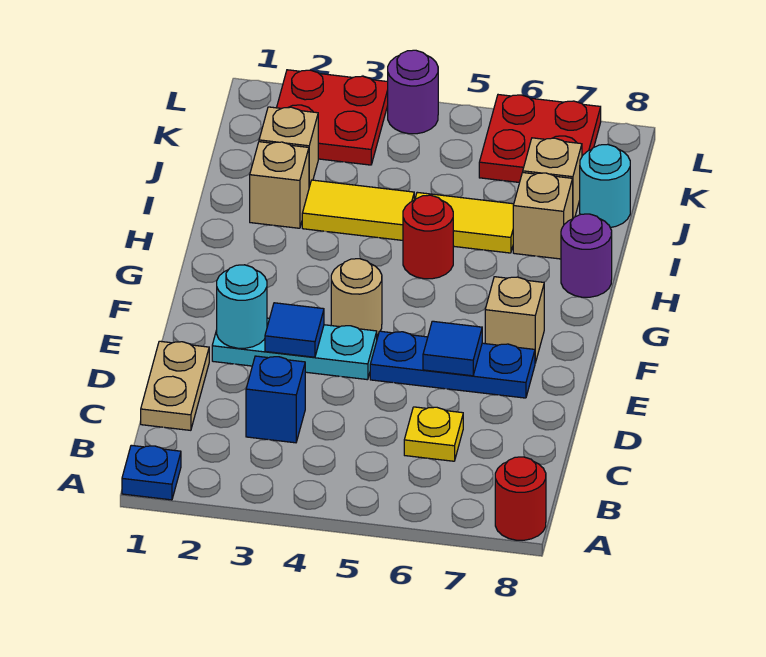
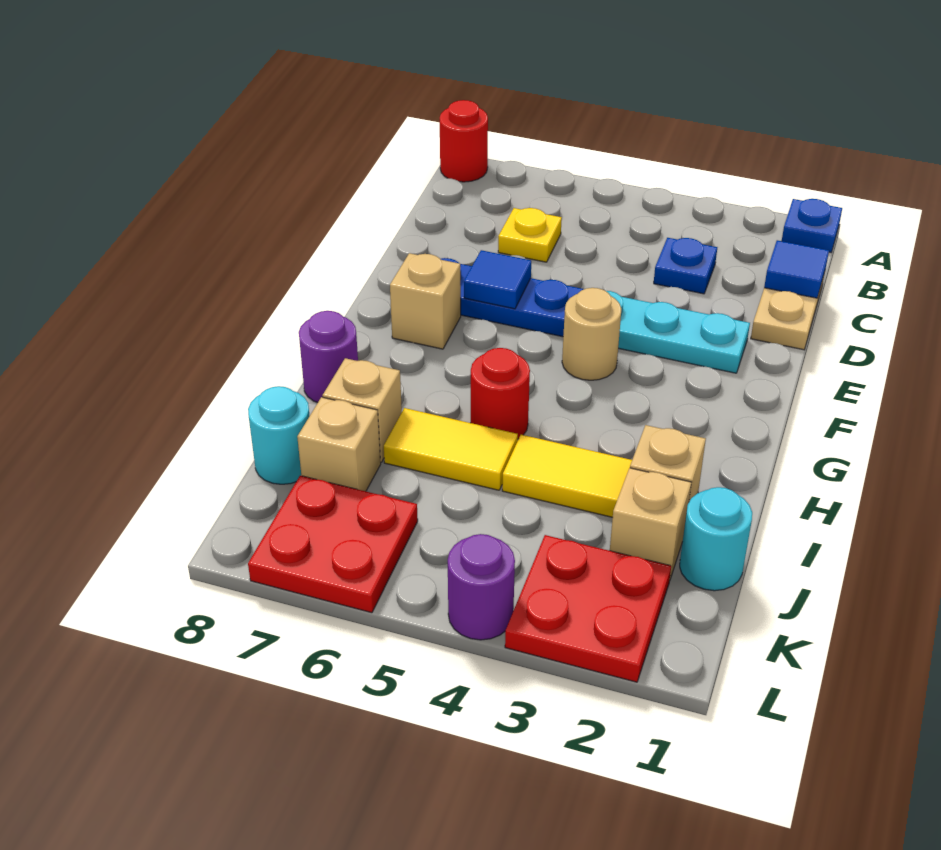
blue brick C3 level 1 -> blue plate C3 level 1
cyan round brick E2 level 2 -> cyan round brick J1 level 1
blue tile E3 level 2 -> blue tile C1 level 2

